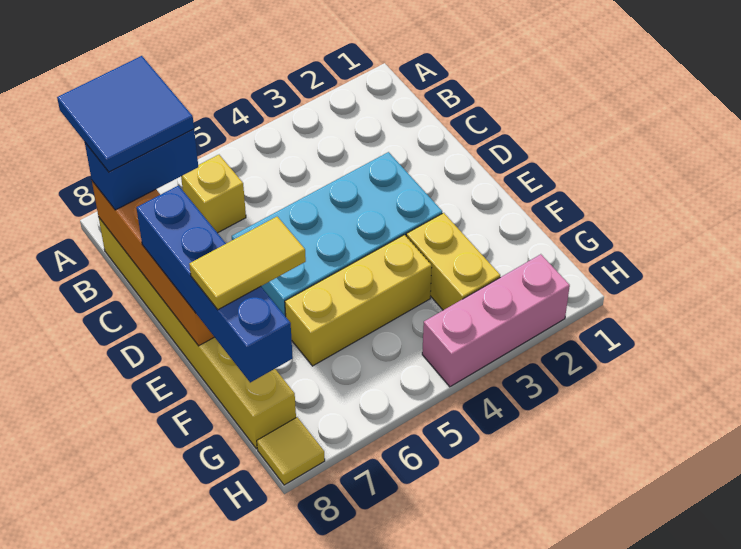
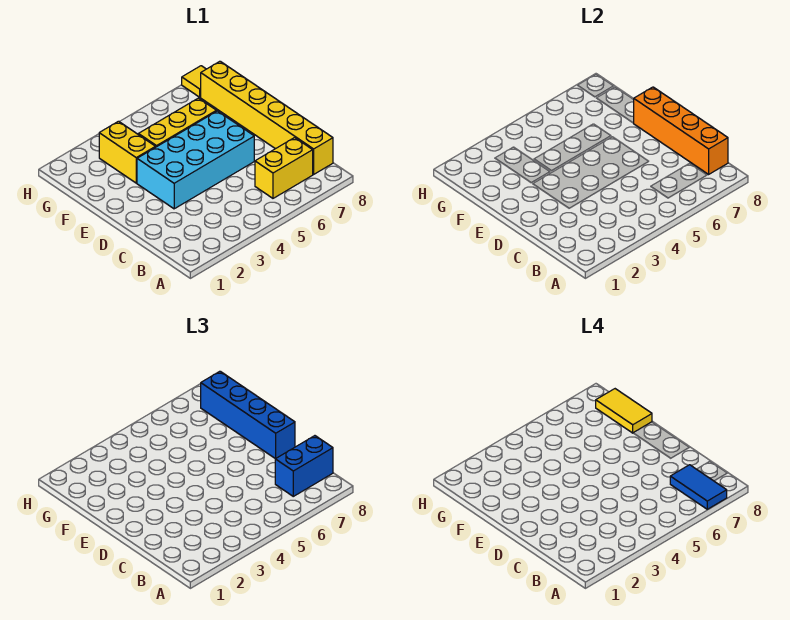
blue tile A7:B8 level 4 -> blue tile A7:B7 level 4
yellow brick B6 level 1 -> yellow brick B6:B7 level 1
yellow tile F7:F8 level 4 -> yellow tile F8:G8 level 4
pink brick H2:H4 level 1 -> none

